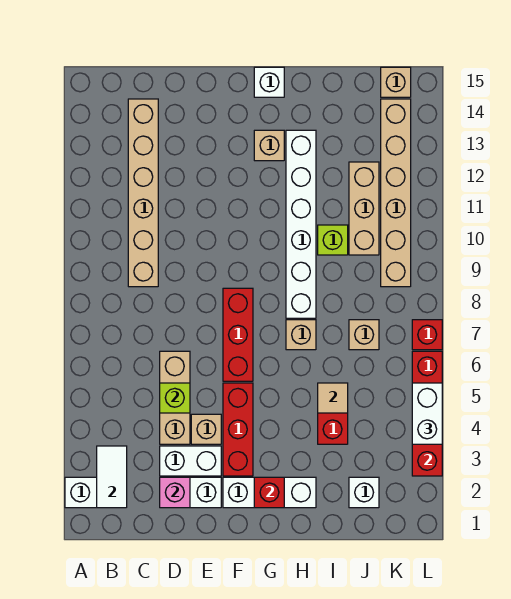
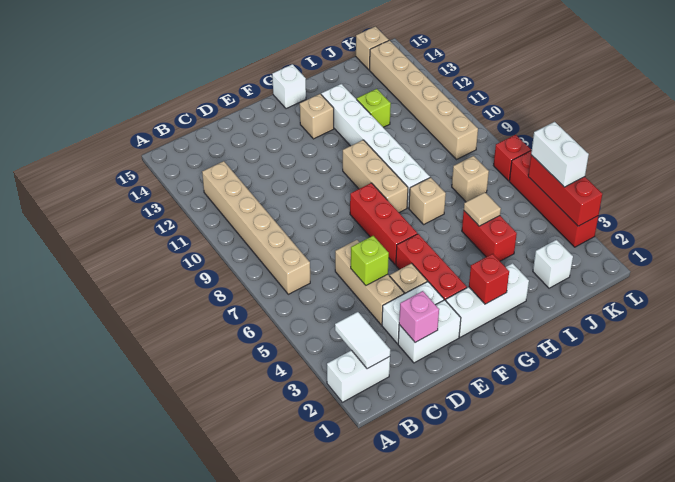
tan brick C9:C14 level 1 -> tan brick B7:B12 level 1
lime brick I10 level 1 -> lime brick I12 level 1
tan brick J10:J12 level 1 -> tan brick G8:G10 level 1

